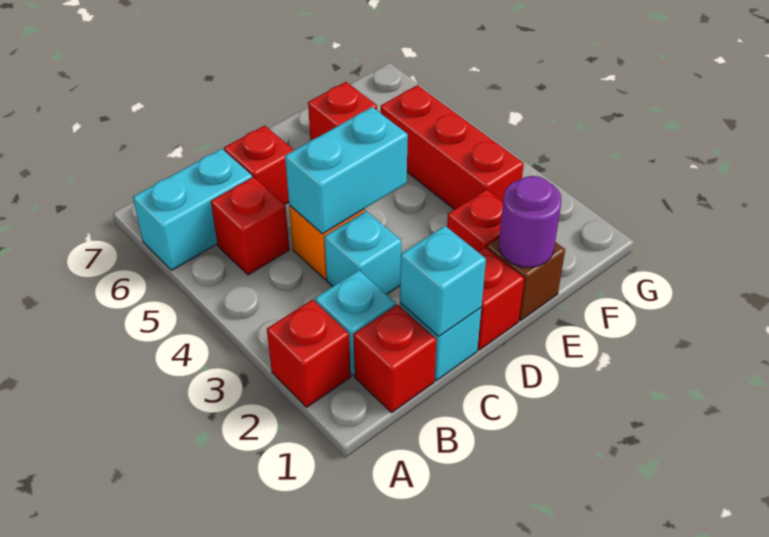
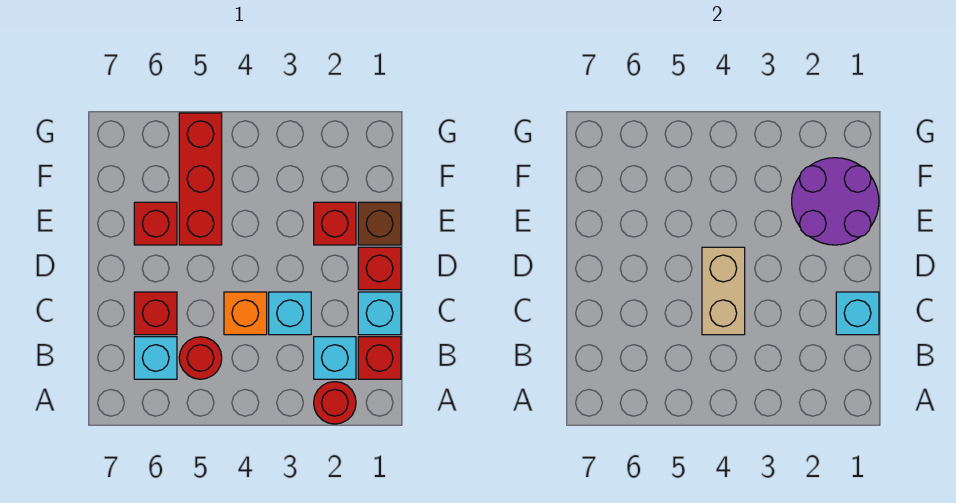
red brick A2 level 1 -> red round brick A2 level 1
cyan brick A6:B6 level 1 -> cyan brick B6 level 1
red brick B5 level 1 -> red round brick B5 level 1
cyan brick C4:D4 level 2 -> tan brick C4:D4 level 2
purple round brick E1 level 2 -> purple round brick E1:F2 level 2
red brick F3:F5 level 1 -> red brick E5:G5 level 1

